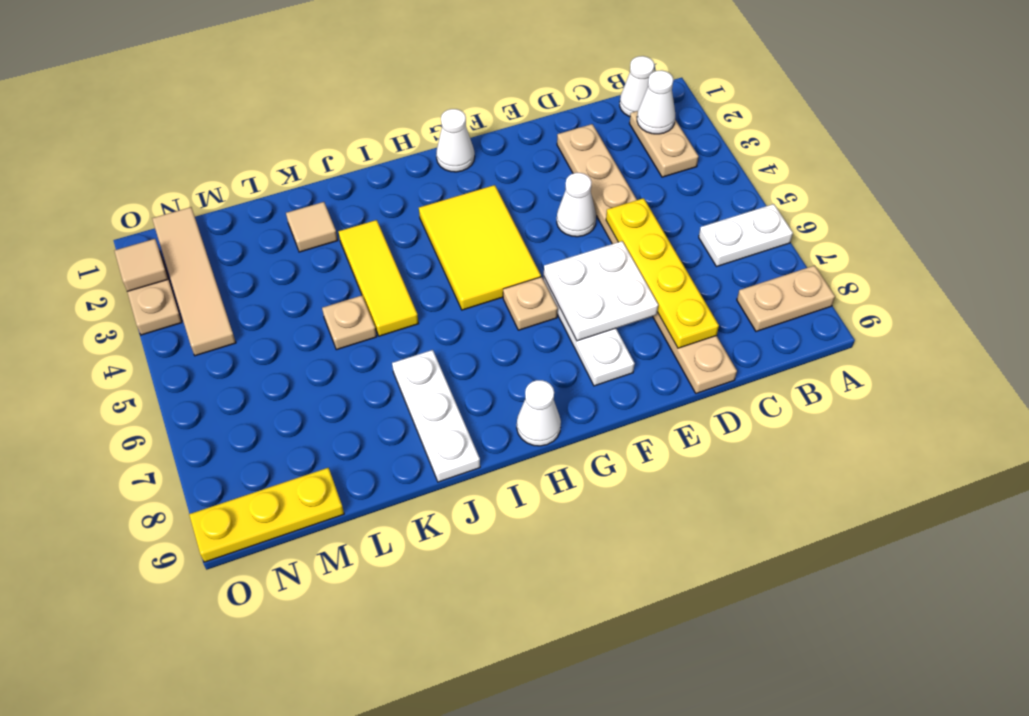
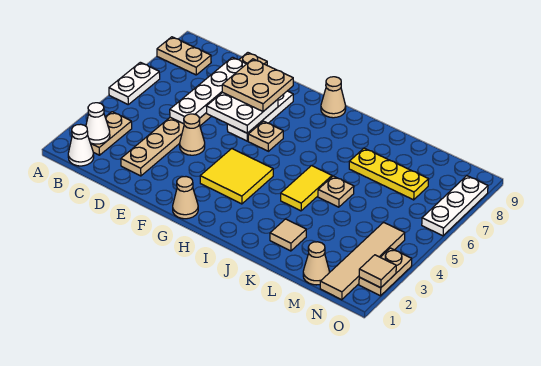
white plate A6:B6 level 1 -> white plate A5:A6 level 1
yellow plate D5:D8 level 2 -> white plate D5:D8 level 2
white cone E4 level 1 -> tan cone E4 level 1
none -> tan plate E7:F8 level 3
white cone G1 level 1 -> tan cone G1 level 1
yellow tile G3:H5 level 1 -> yellow tile G3:H4 level 1
white cone H9 level 1 -> tan cone H9 level 1
yellow tile J3:J5 level 1 -> yellow tile J4:J5 level 1
white plate J7:J9 level 1 -> white plate O6:O8 level 1
none -> tan cone M1 level 1
yellow plate M9:O9 level 1 -> yellow plate K7:M7 level 1

